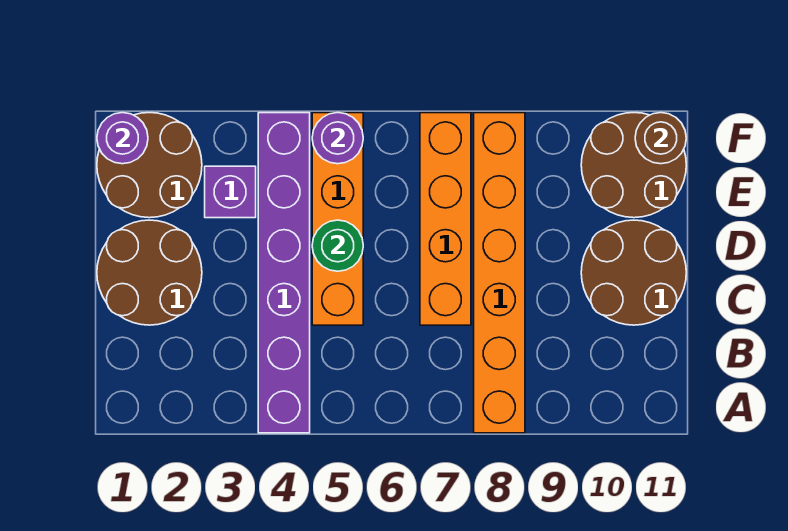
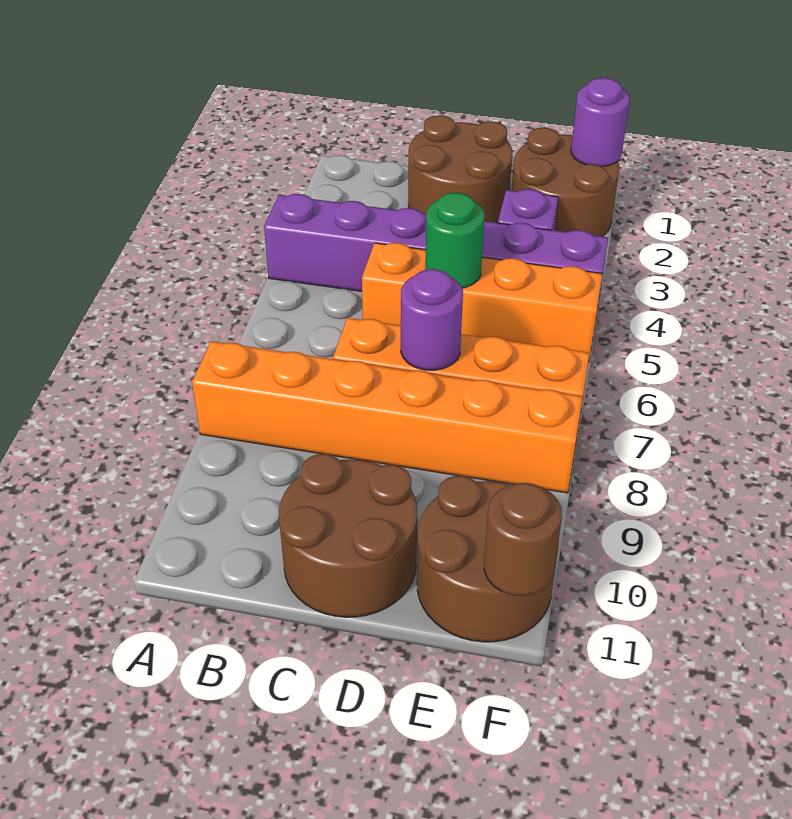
purple round brick F5 level 2 -> purple round brick D7 level 2

